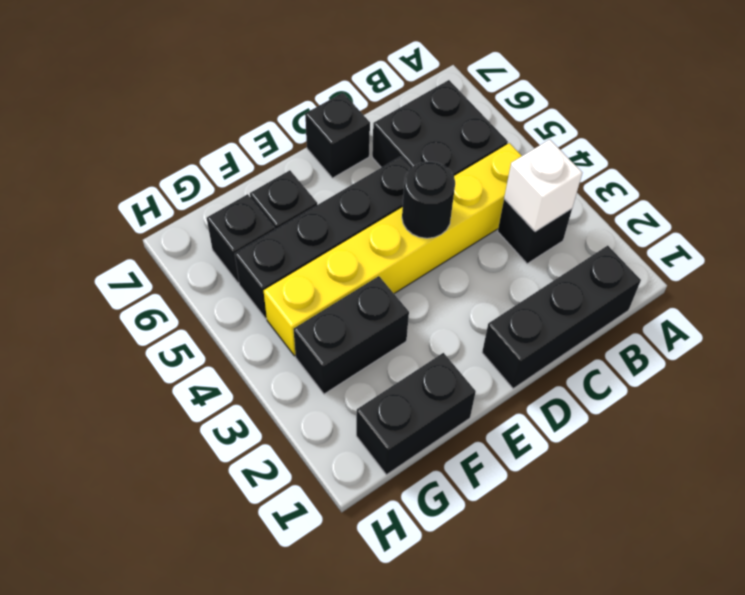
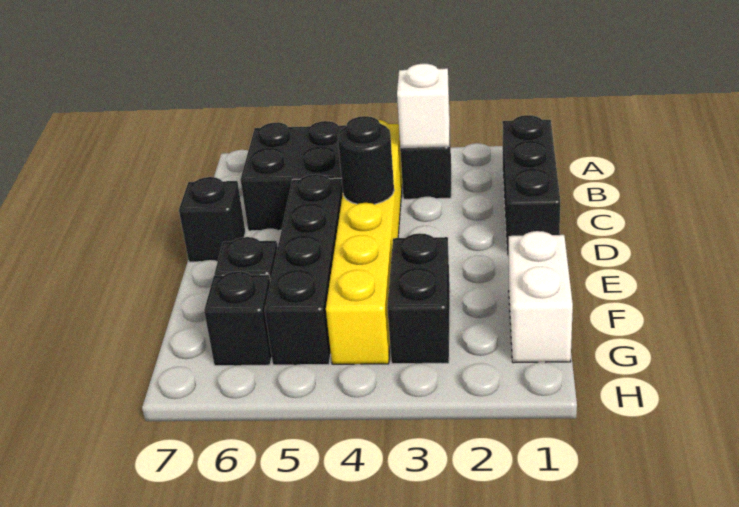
black brick F1:G1 level 1 -> white brick F1:G1 level 1

